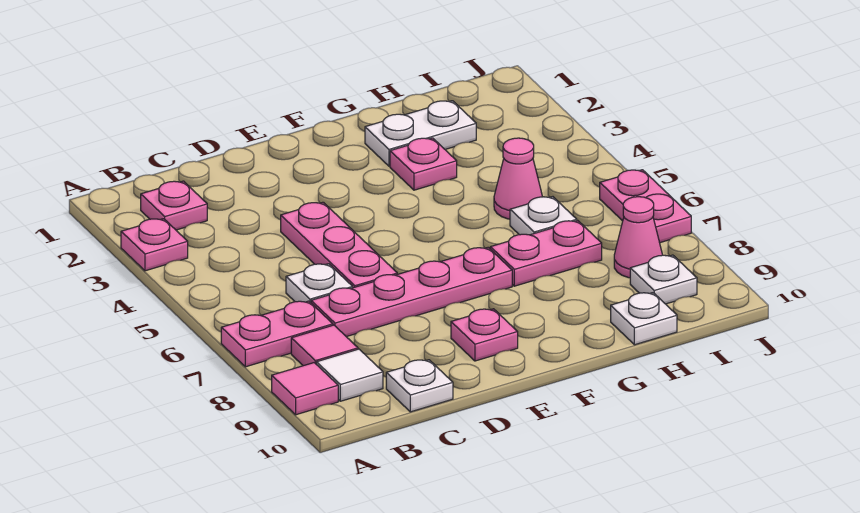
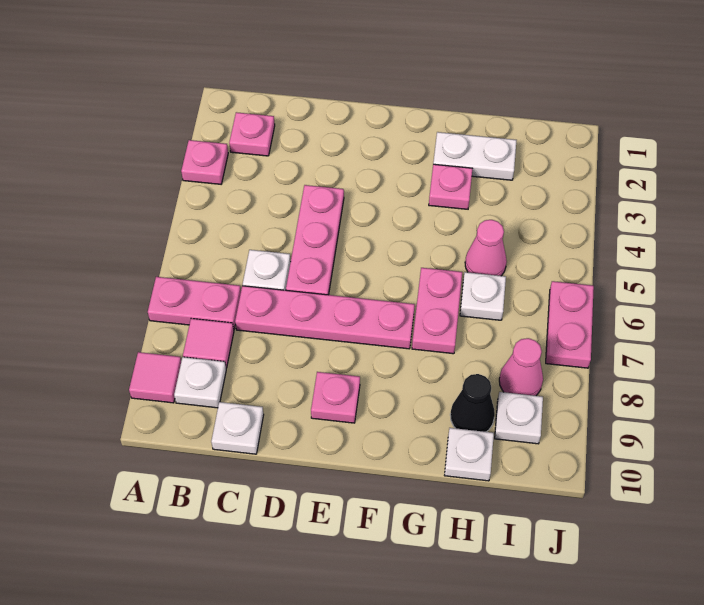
white tile B9 level 1 -> white plate B9 level 1
pink plate G7:H7 level 1 -> pink plate G6:G7 level 1
none -> black cone H9 level 1

